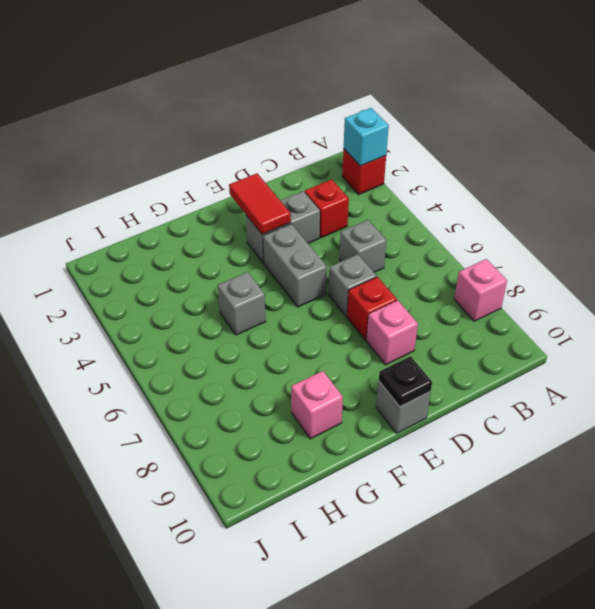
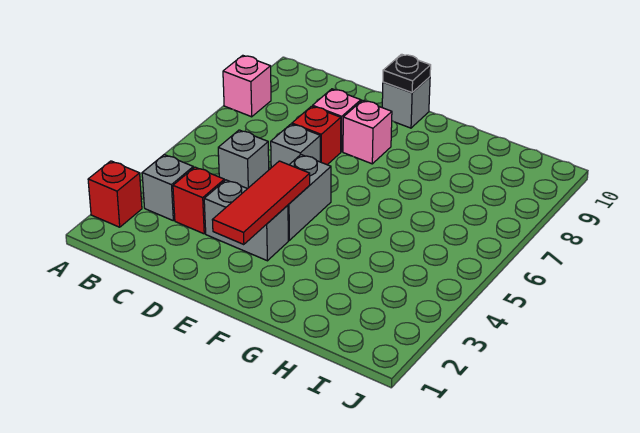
cyan brick A2 level 2 -> none
red tile E2:E3 level 2 -> red tile E2:E4 level 2
grey brick G5 level 1 -> grey brick B3 level 1
pink brick G9 level 1 -> pink brick E8 level 1

